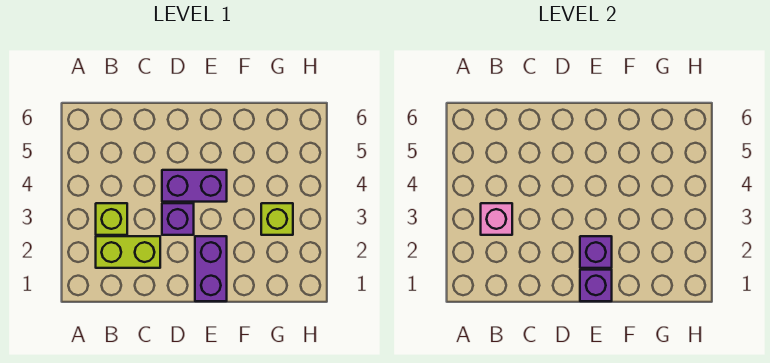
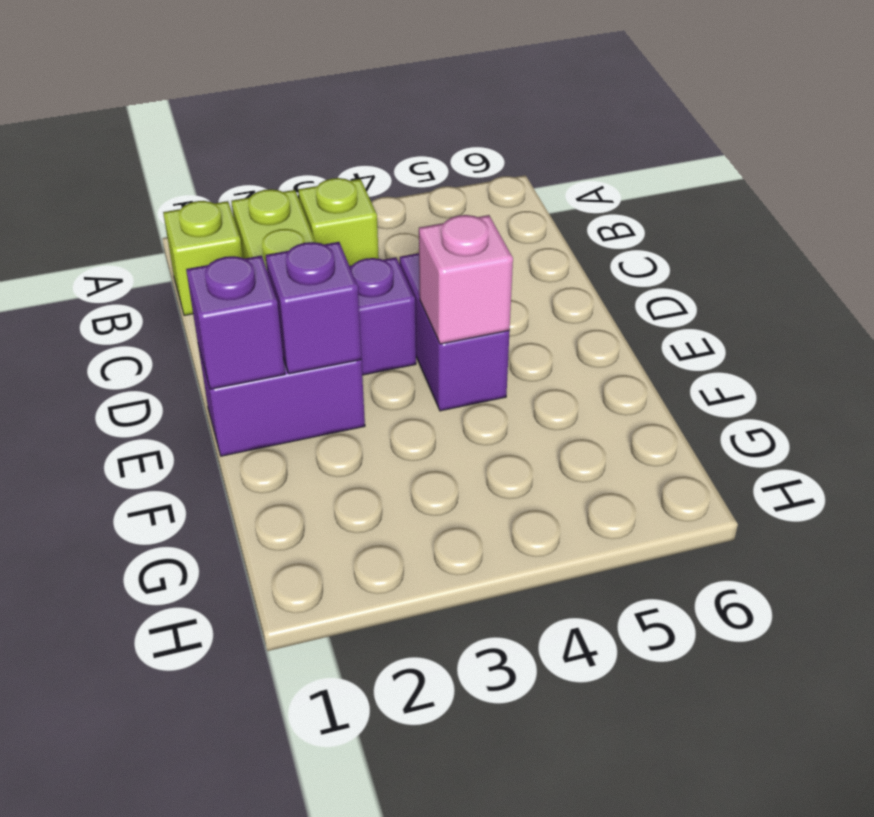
pink brick B3 level 2 -> pink brick E4 level 2
lime brick G3 level 1 -> lime brick B1 level 1

